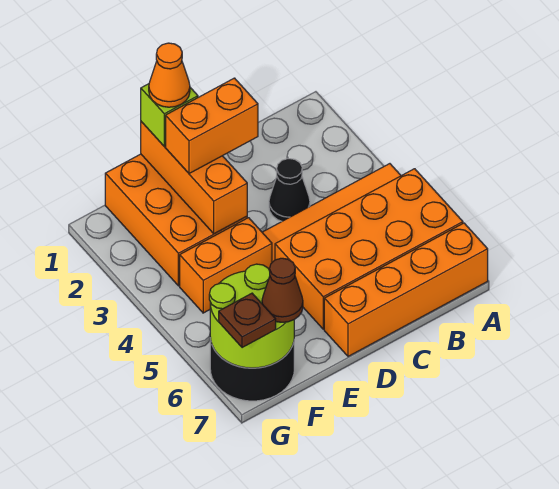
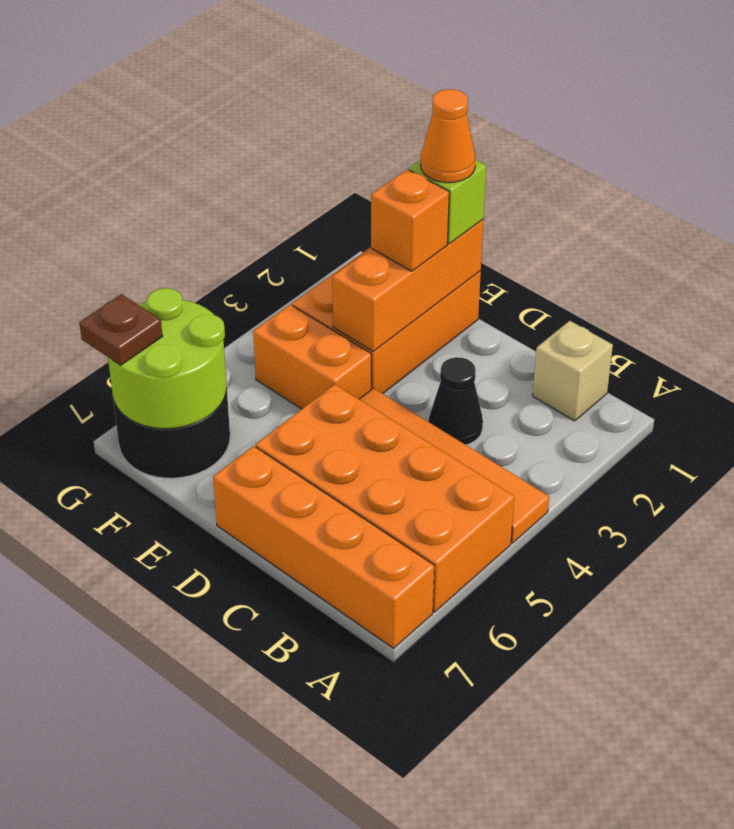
none -> tan brick B1 level 1
orange brick D2:E2 level 3 -> orange brick E2 level 3
brown cone F7 level 3 -> none

